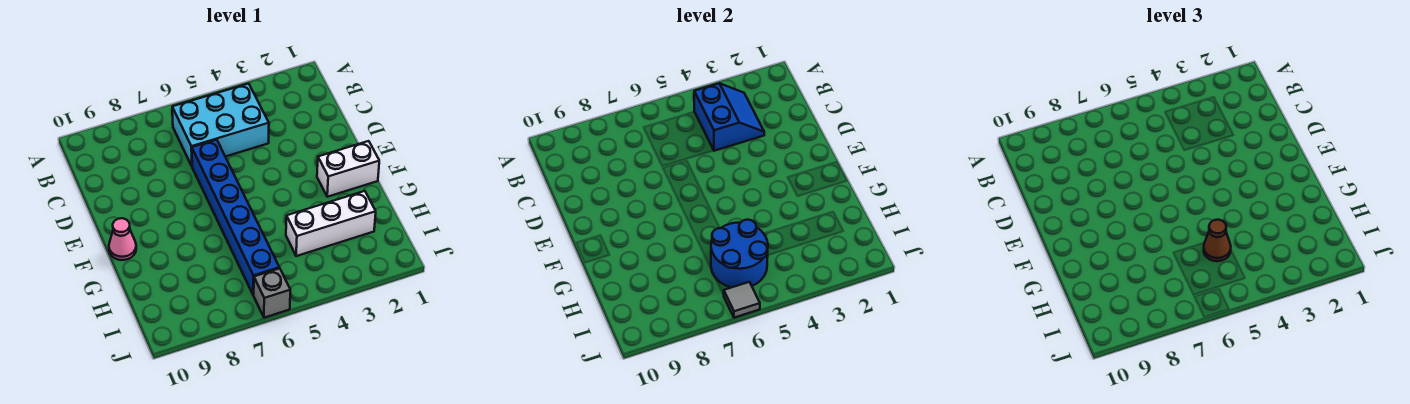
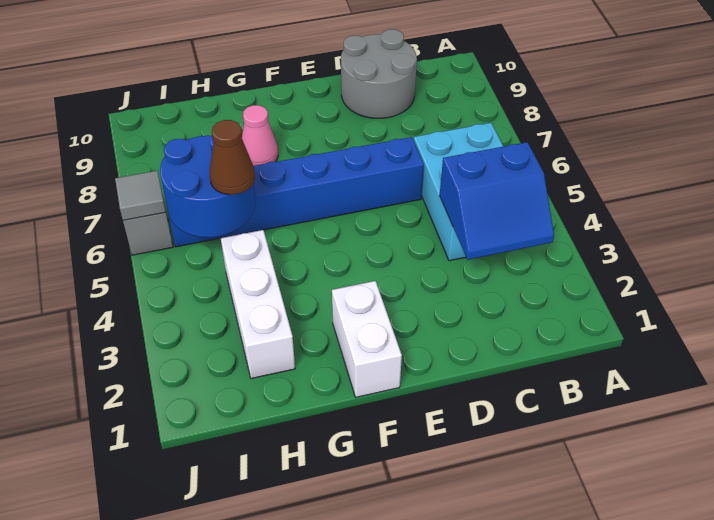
none -> grey round brick C9:D10 level 1
pink cone F10 level 1 -> pink cone G8 level 1

